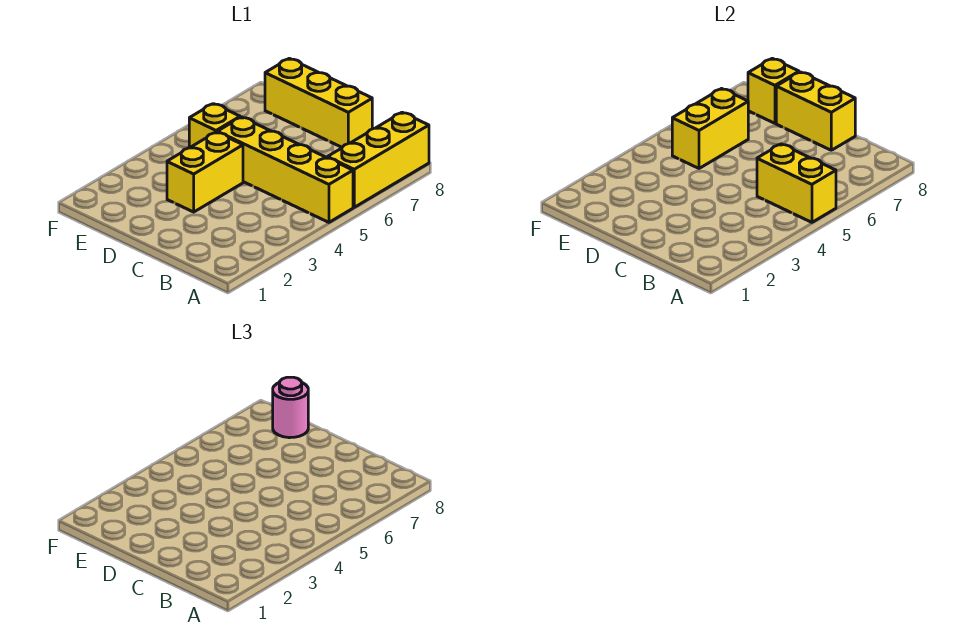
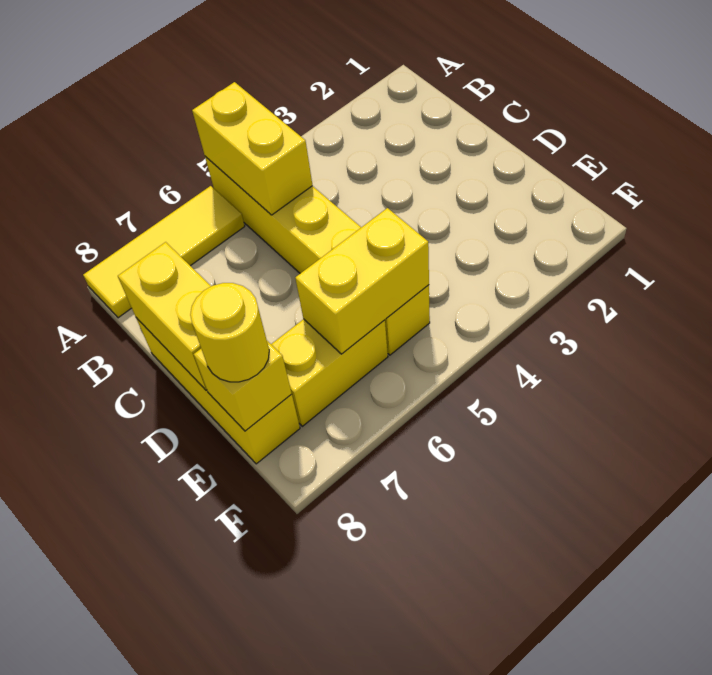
yellow brick A6:A8 level 1 -> yellow tile A6:A8 level 1
yellow brick D3:D4 level 1 -> yellow brick E6:E7 level 1
pink round brick E8 level 3 -> yellow round brick E8 level 3

